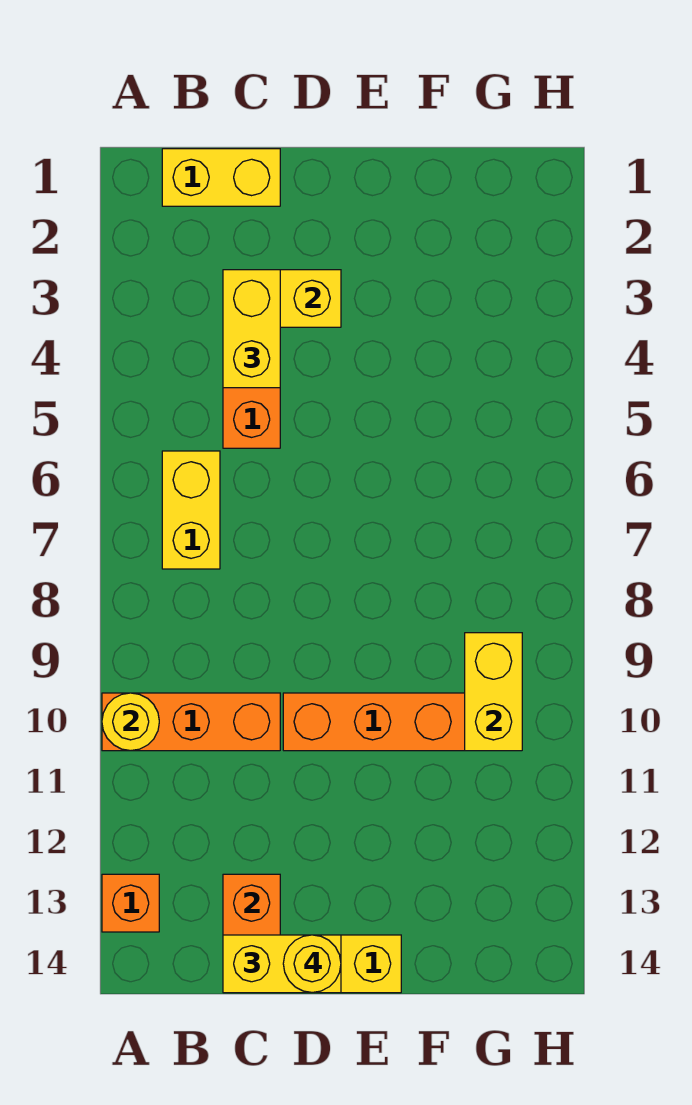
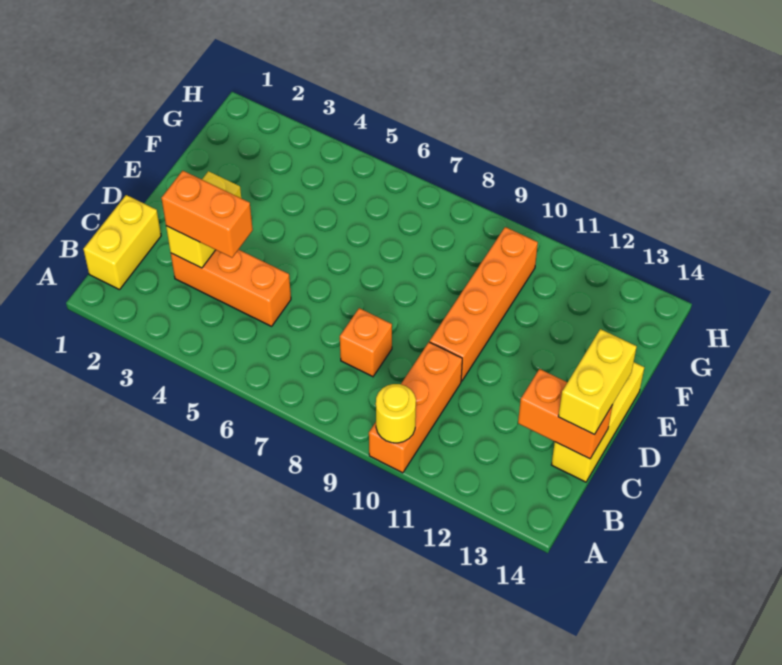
orange brick A13 level 1 -> orange brick C8 level 1
yellow brick B6:B7 level 1 -> none
yellow brick C3:C4 level 3 -> orange brick C3:C4 level 3
yellow round brick D14 level 4 -> none
yellow brick G9:G10 level 2 -> none

